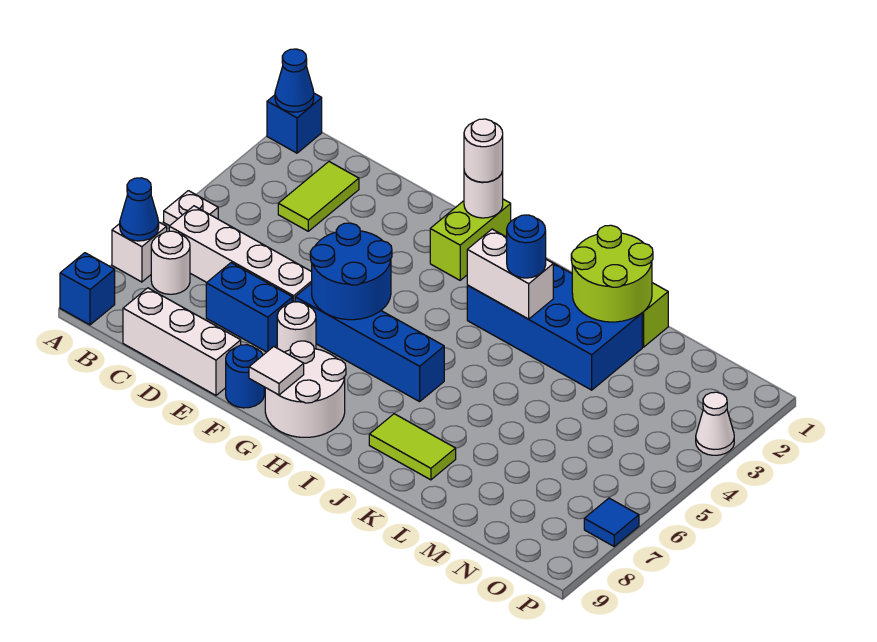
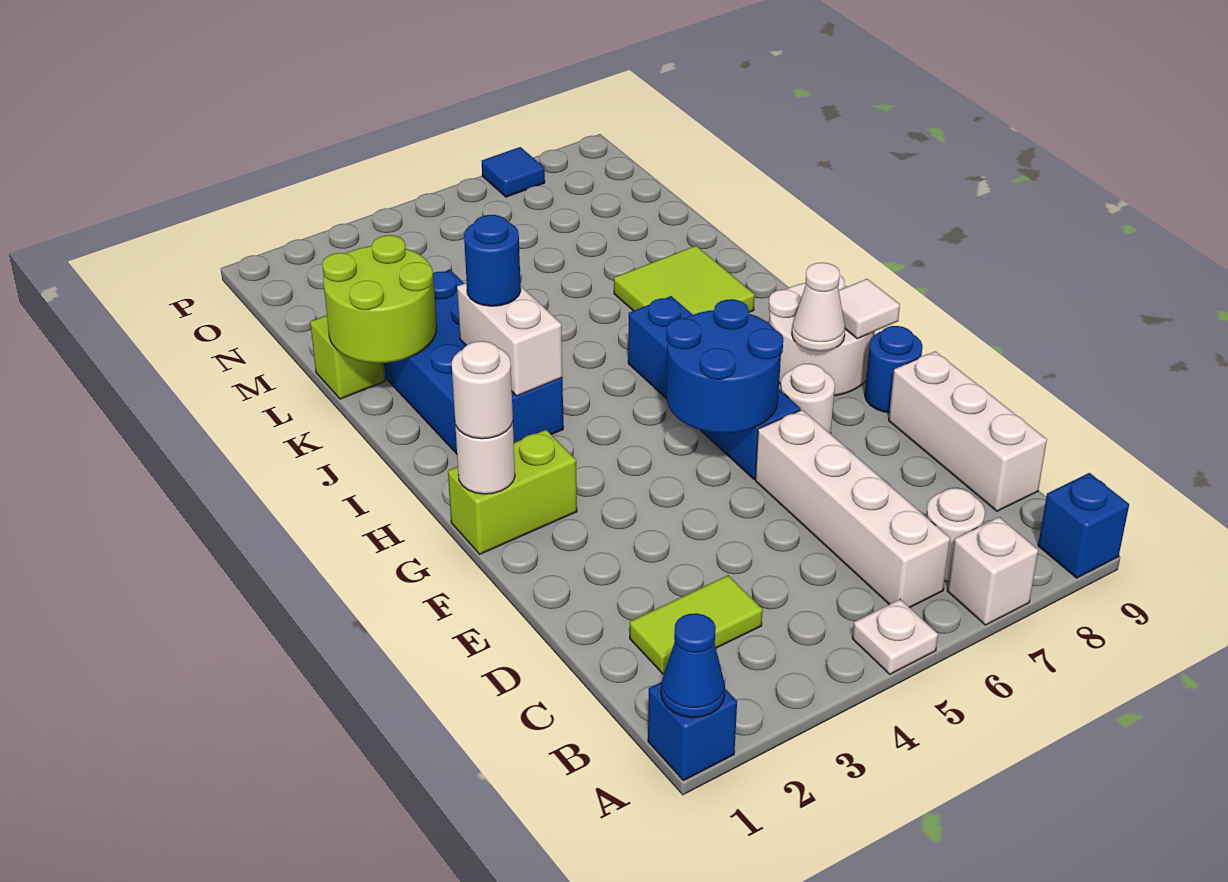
blue cone A7 level 2 -> none
blue brick D7:E7 level 1 -> none
lime tile J8:K8 level 1 -> lime tile J7:K8 level 1
white cone P3 level 1 -> white cone G8 level 2

